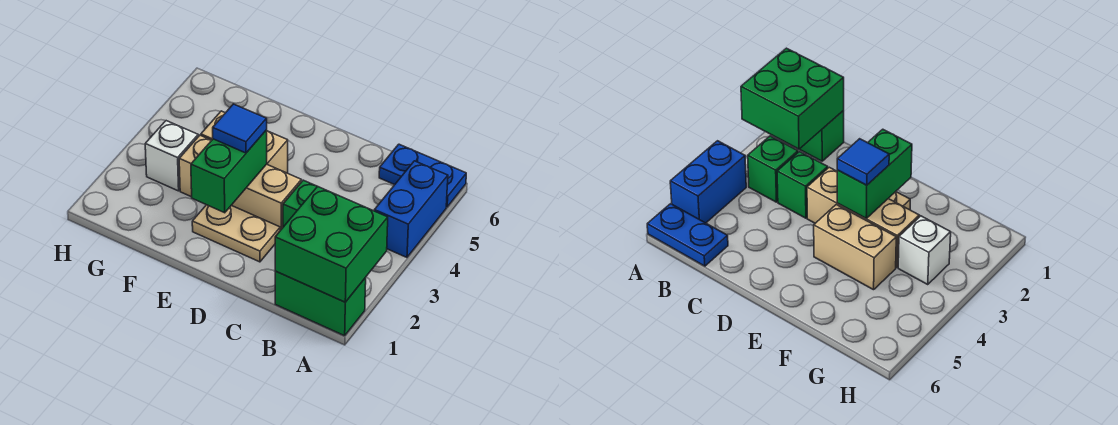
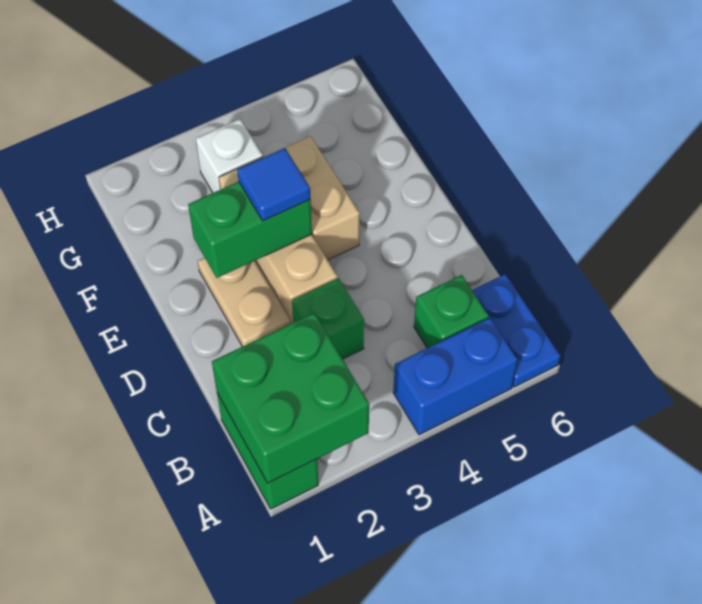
green brick B3 level 1 -> green brick B5 level 1

